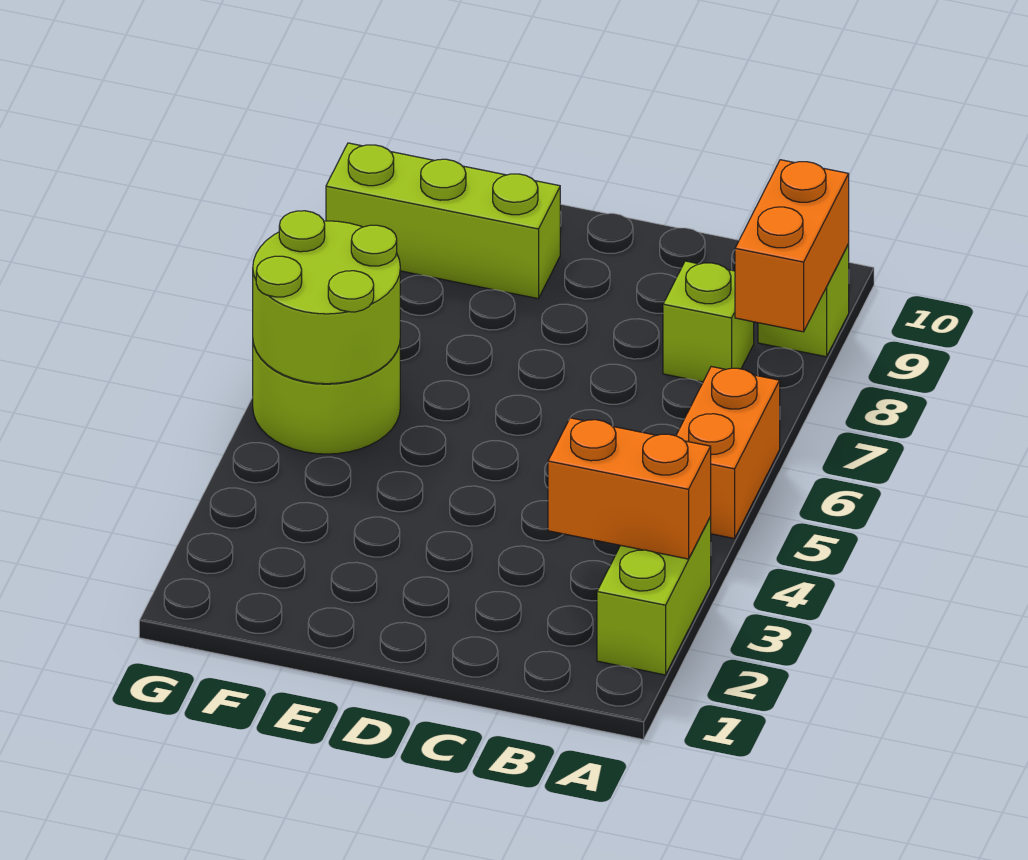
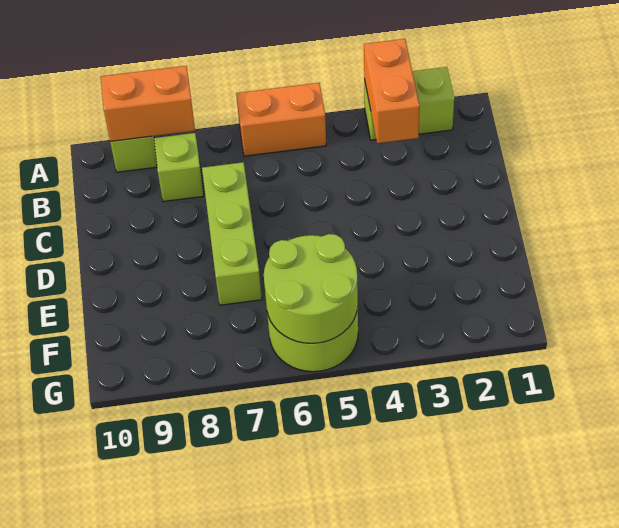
lime brick E9:G9 level 1 -> lime brick C7:E7 level 1

